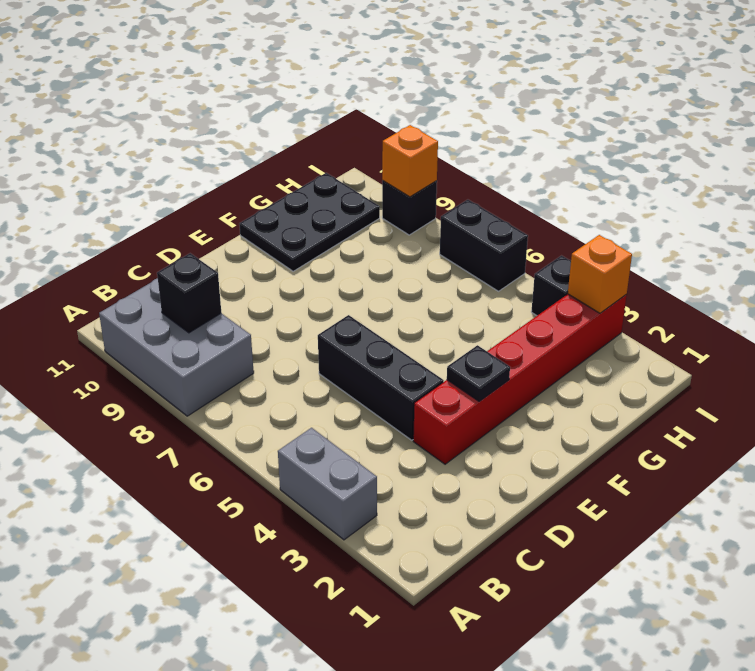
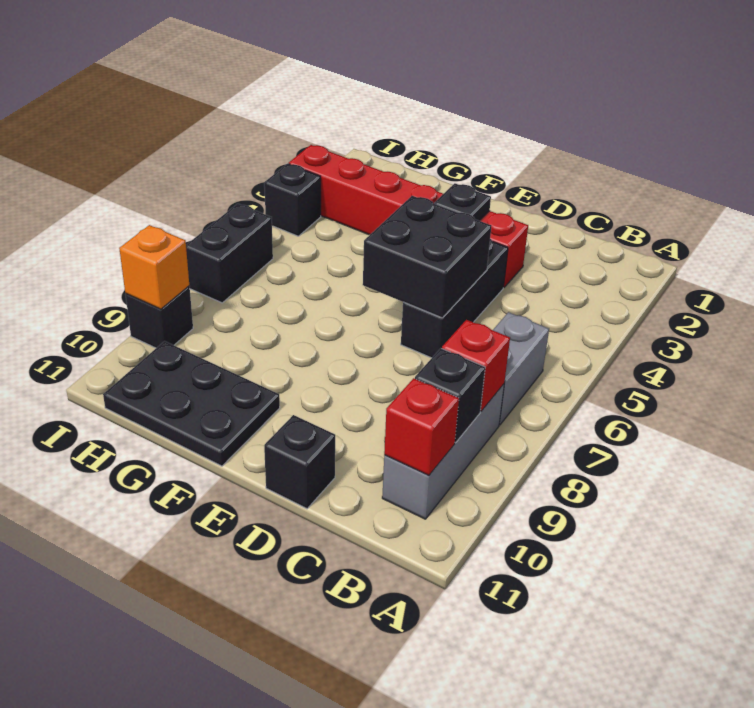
grey brick A3:A4 level 1 -> grey brick B6:B7 level 1
grey brick A8:B10 level 1 -> grey brick B8:B10 level 1
none -> red brick B8 level 2
none -> red brick B10 level 2
none -> black brick D5:E6 level 2
none -> black brick D11 level 1
orange brick I3 level 2 -> none

